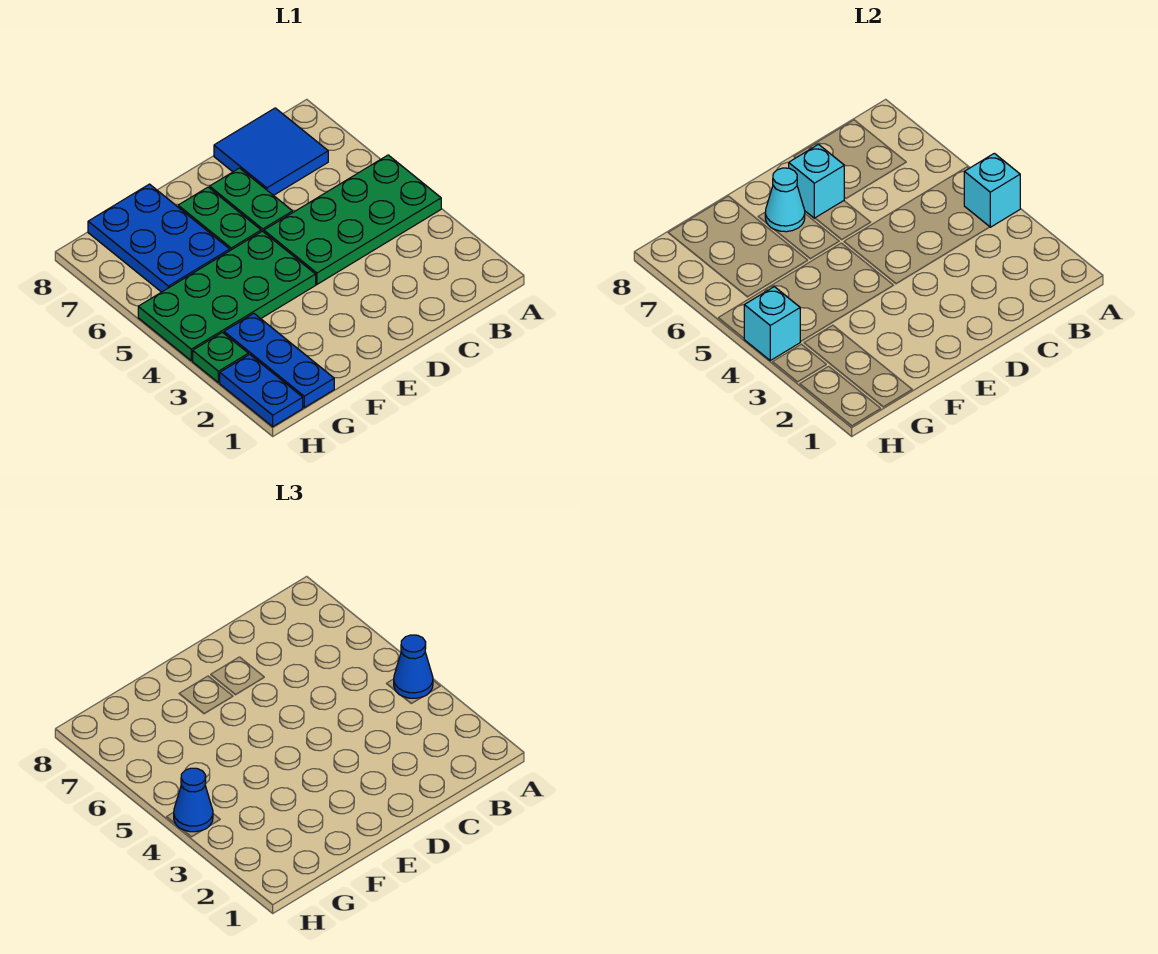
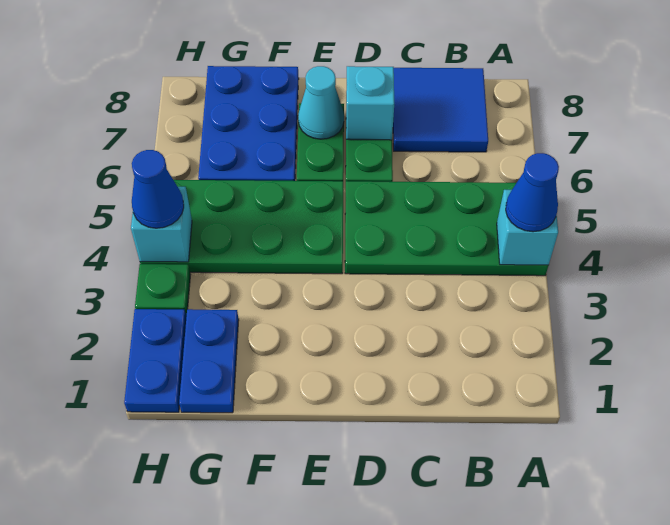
blue plate G1:G3 level 1 -> blue plate G1:G2 level 1

